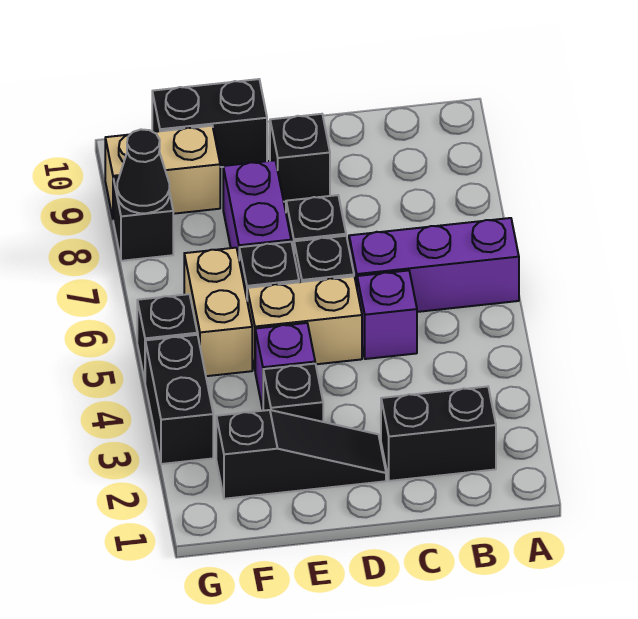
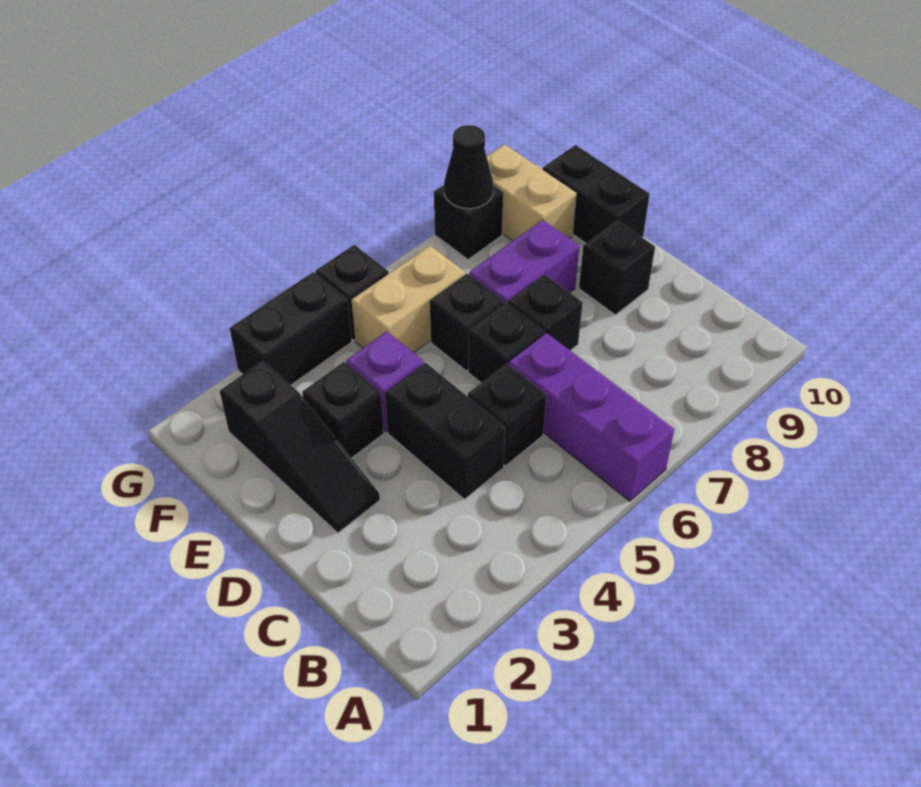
black brick B2:C2 level 1 -> black brick C4:D4 level 1
purple brick C5 level 1 -> black brick C5 level 1
tan brick D5:E5 level 1 -> none

